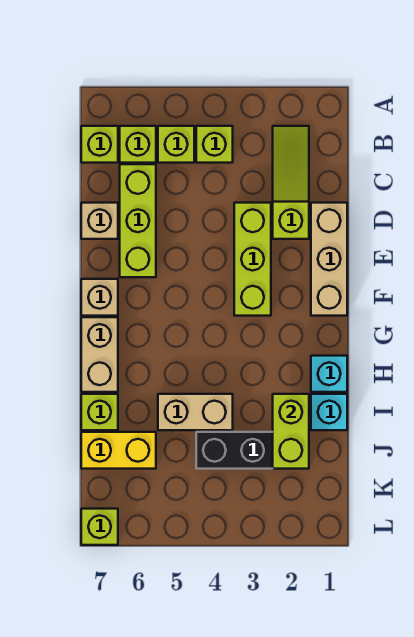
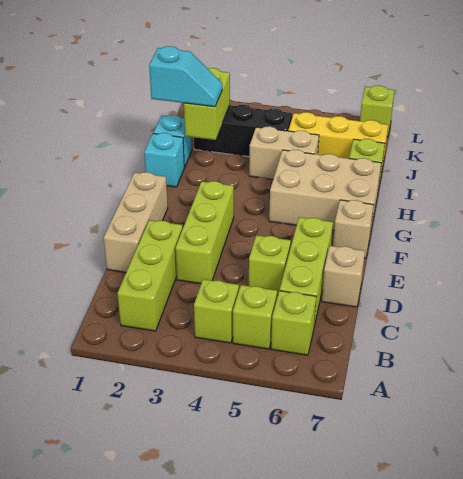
lime slope B2:D2 level 1 top D -> lime brick B2:D2 level 1
lime brick B7 level 1 -> lime brick D5 level 1
tan brick G7:H7 level 1 -> tan brick G5:H7 level 1
none -> cyan slope I1:I2 level 3 top 1
yellow brick J6:J7 level 1 -> yellow brick J5:J7 level 1

